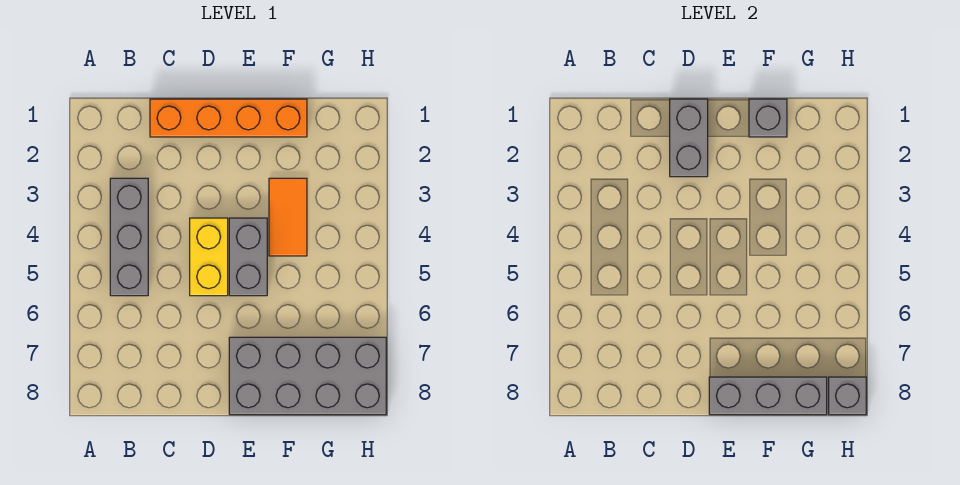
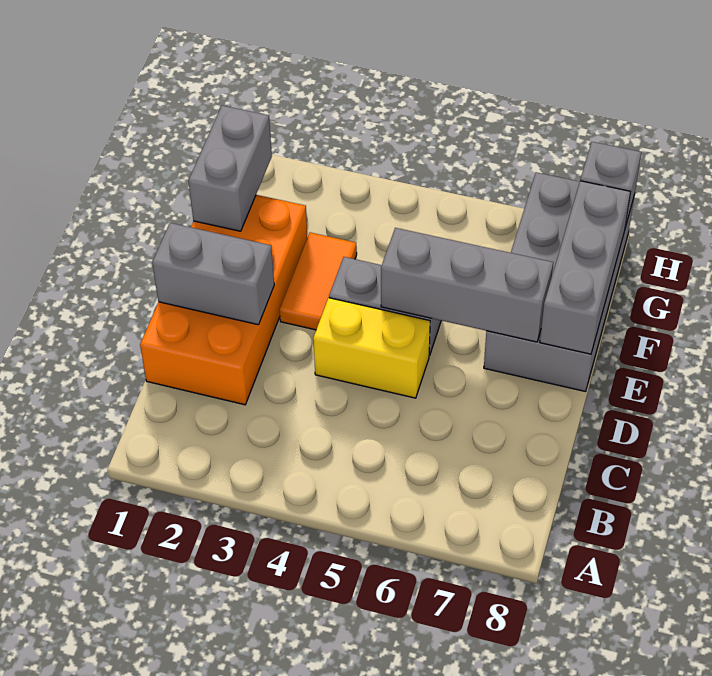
grey brick B3:B5 level 1 -> grey brick E5:E7 level 2
orange brick C1:F1 level 1 -> orange brick C1:F2 level 1
grey brick F1 level 2 -> grey brick F1:G1 level 2
orange tile F3:F4 level 1 -> orange tile E3:F3 level 1

